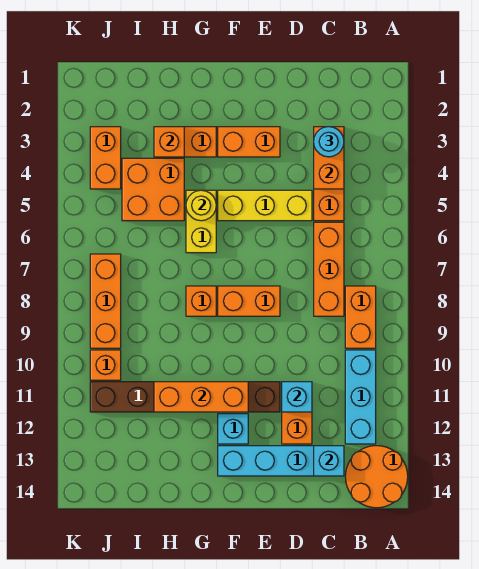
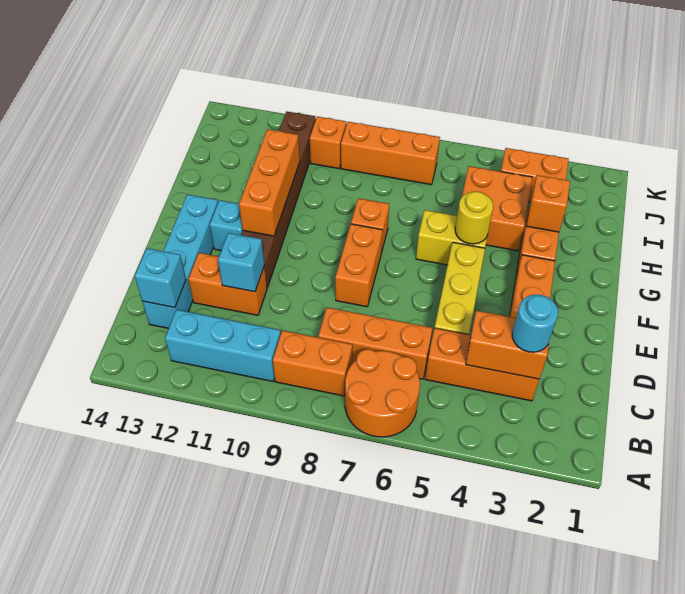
orange round brick A13:B14 level 1 -> orange round brick A6:B7 level 1

